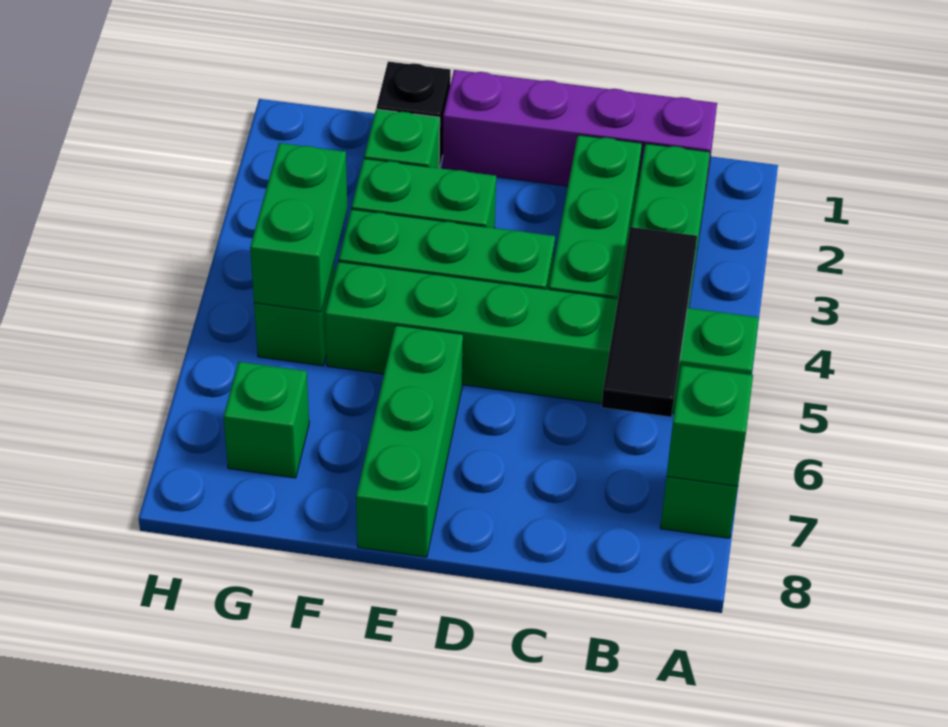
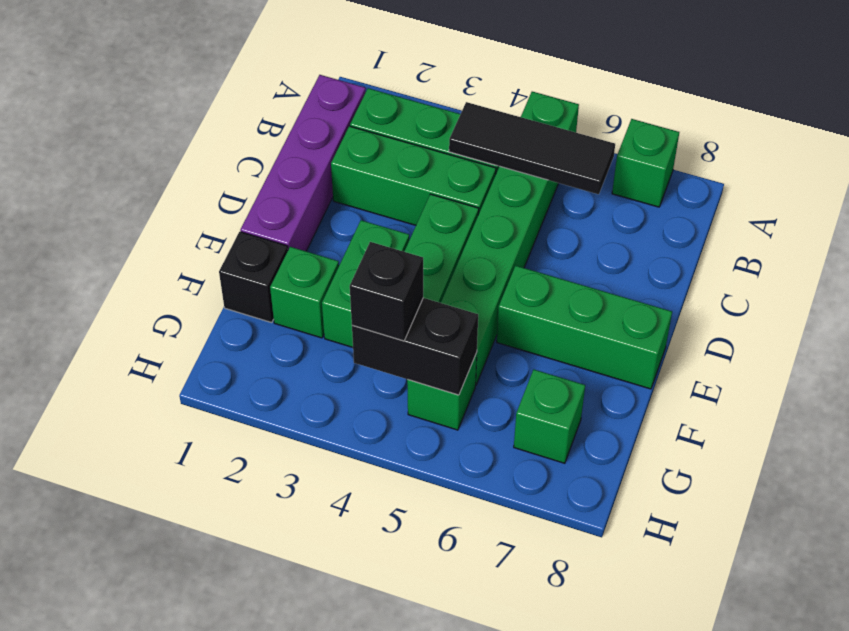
green brick A7 level 2 -> none
green brick G4:G5 level 2 -> black brick G4:G5 level 2
none -> black brick G4 level 3

